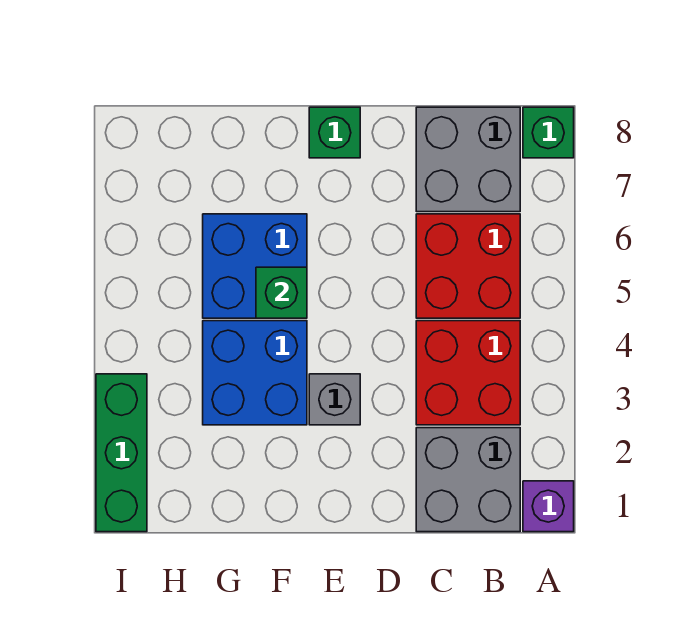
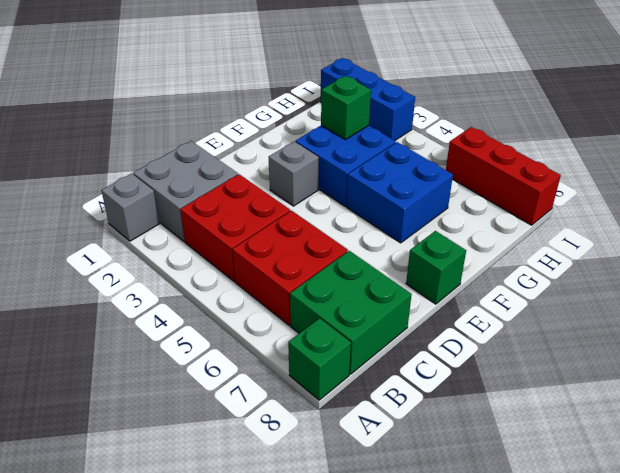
purple brick A1 level 1 -> grey brick A1 level 1
grey brick B7:C8 level 1 -> green brick B7:C8 level 1
green brick F5 level 2 -> green brick G3 level 2
green brick I1:I3 level 1 -> blue brick I1:I3 level 1
none -> red brick I6:I8 level 1

